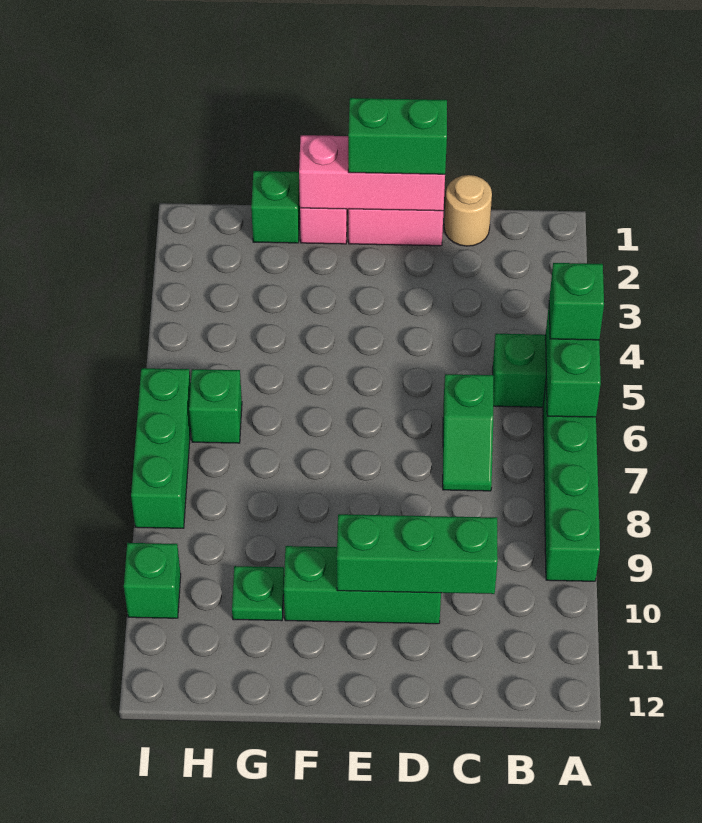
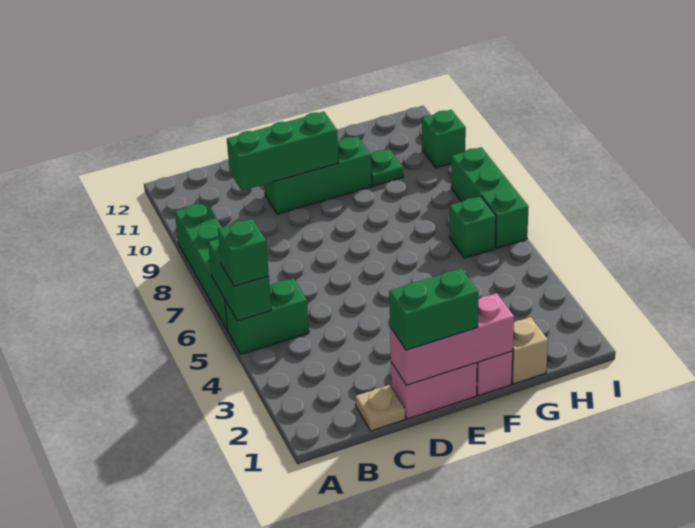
tan round brick C1 level 1 -> tan plate C1 level 1
green slope C6:C7 level 1 top 6 -> none
green brick G1 level 1 -> tan brick G1 level 1

